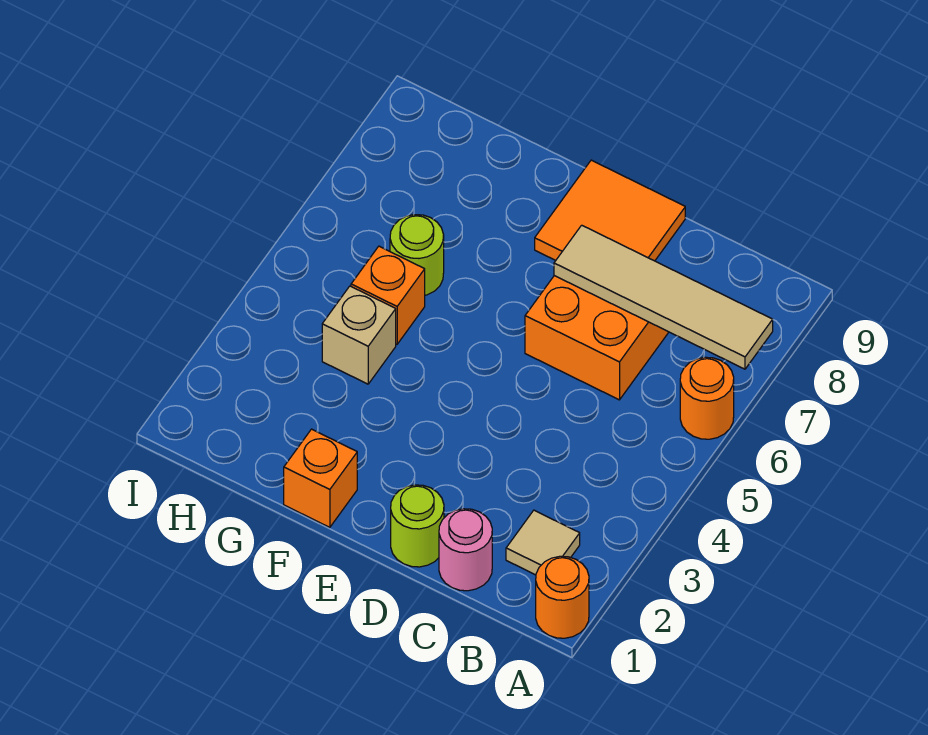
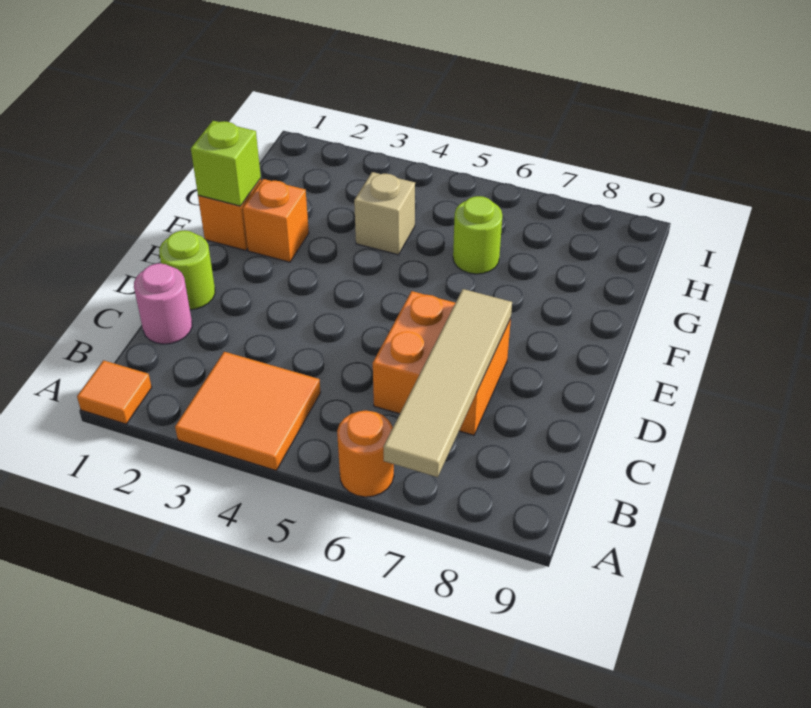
orange round brick A1 level 1 -> orange tile A1 level 1
tan tile B2 level 1 -> none
orange tile D8:E9 level 1 -> orange tile A3:B4 level 1
none -> lime brick F1 level 2
orange brick G5 level 1 -> orange brick F2 level 1

